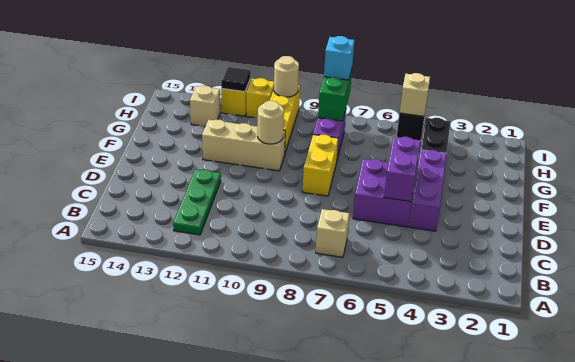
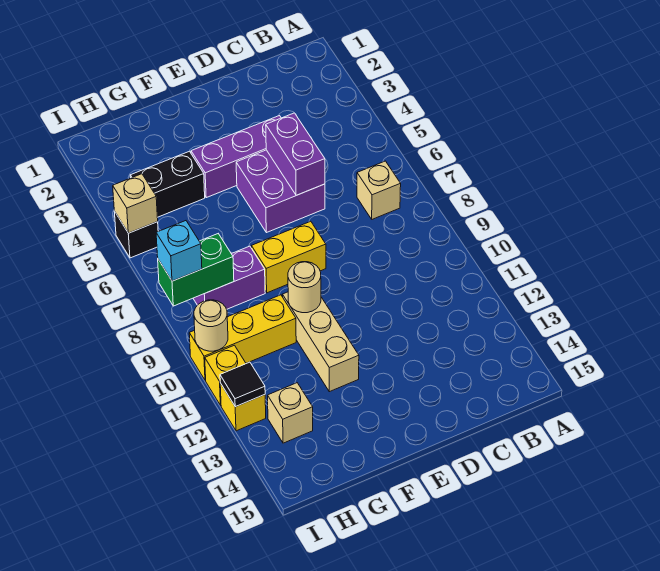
green plate B12:D12 level 1 -> none
purple brick D5:E5 level 2 -> purple brick D5:D6 level 2

